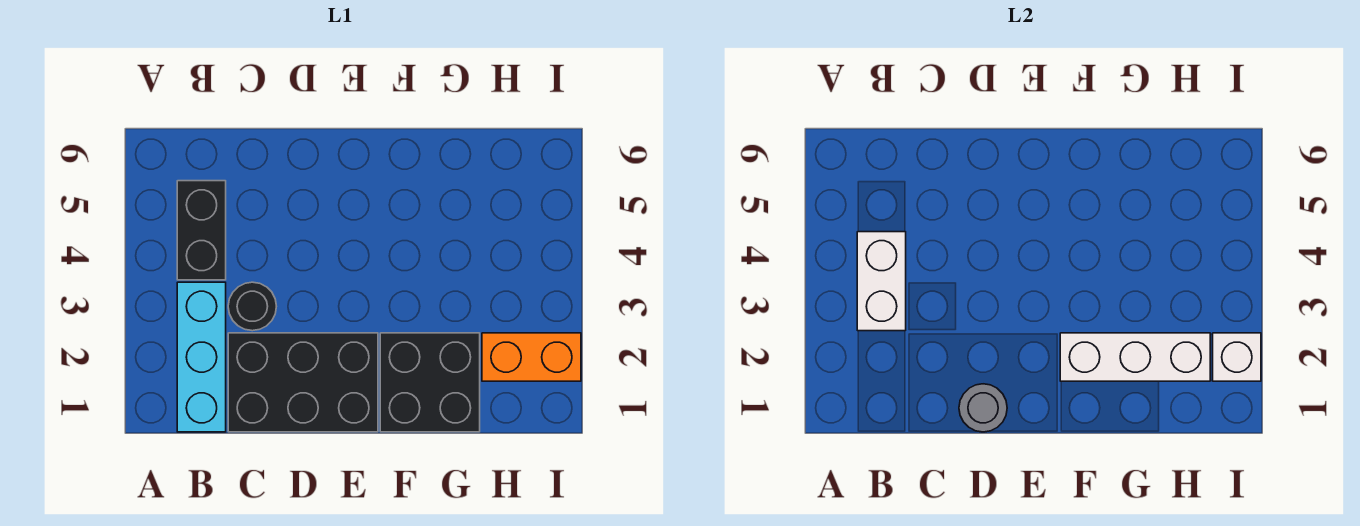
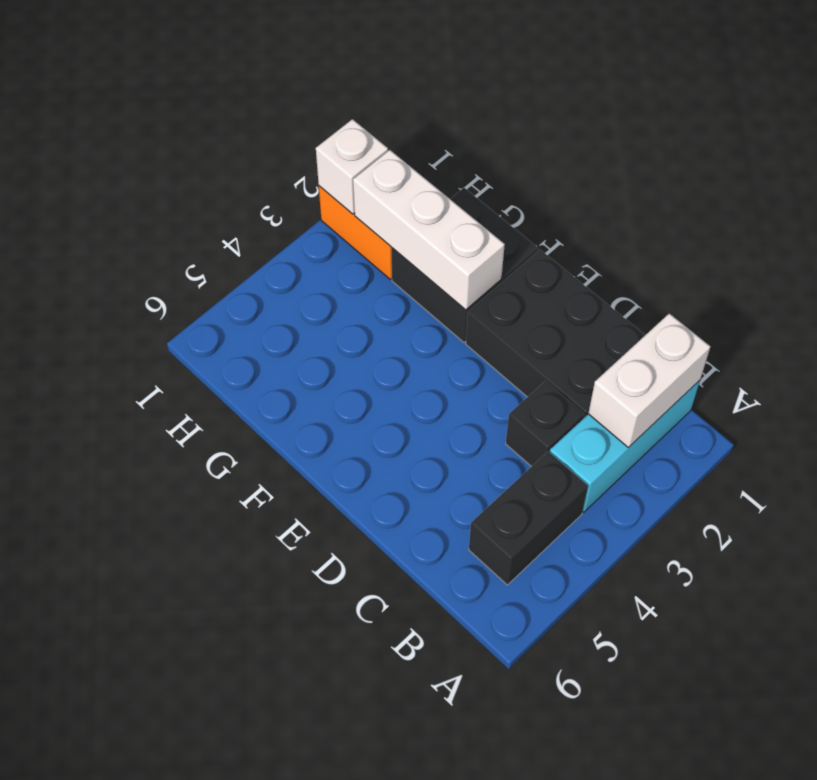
white brick B3:B4 level 2 -> white brick B1:B2 level 2
black round brick C3 level 1 -> black brick C3 level 1
grey round brick D1 level 2 -> none

